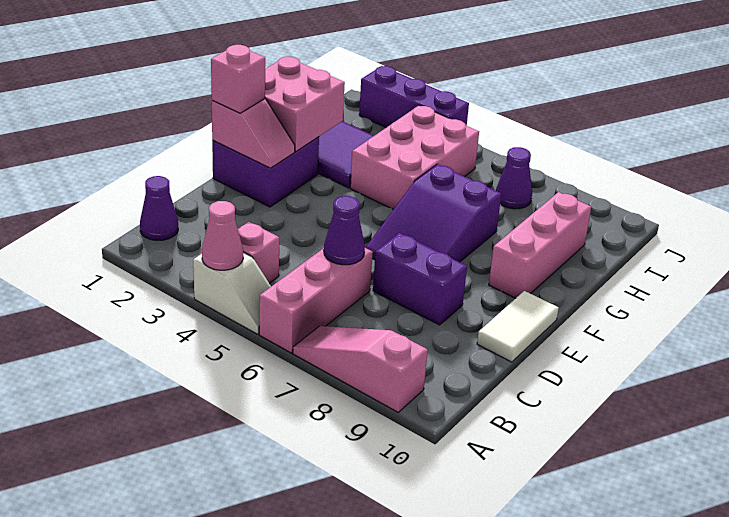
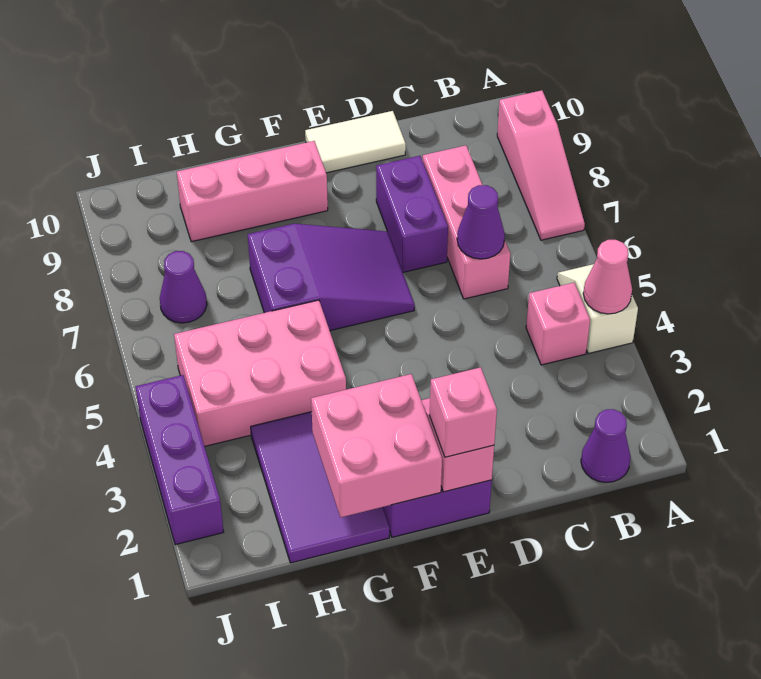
pink brick A6:C6 level 1 -> pink brick C6:C8 level 1

